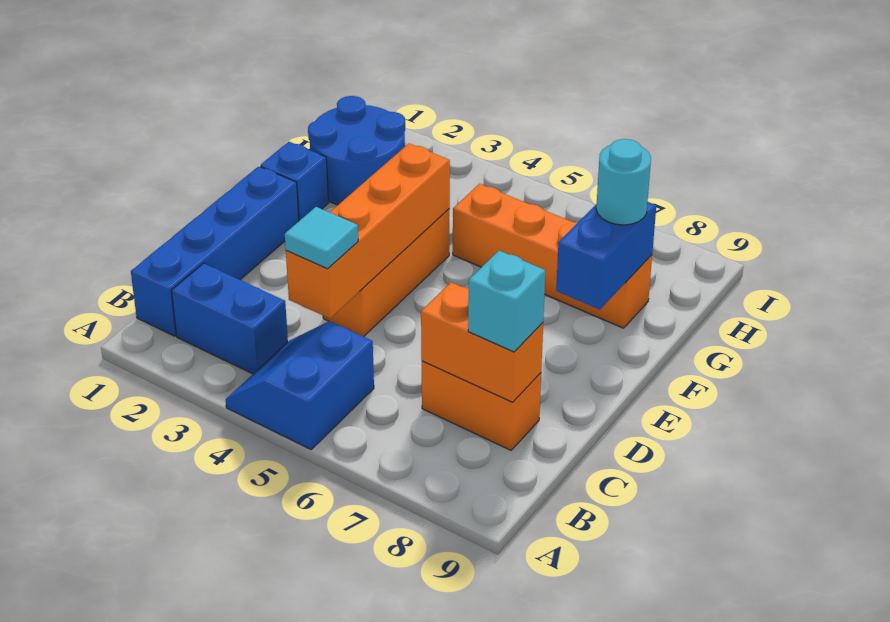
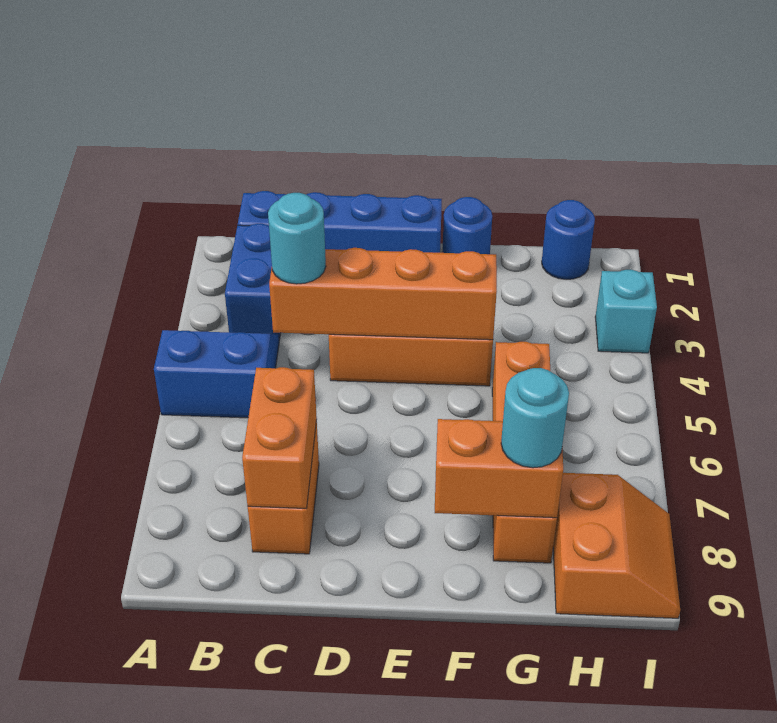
cyan tile C4 level 3 -> cyan round brick C4 level 3
cyan brick C8 level 3 -> cyan brick I3 level 1
blue brick F1 level 1 -> blue round brick F1 level 1
blue brick F8:G8 level 2 -> orange brick F8:G8 level 2
blue round brick G1:H2 level 1 -> blue round brick H1 level 1
none -> orange slope H8:I9 level 1 top H

